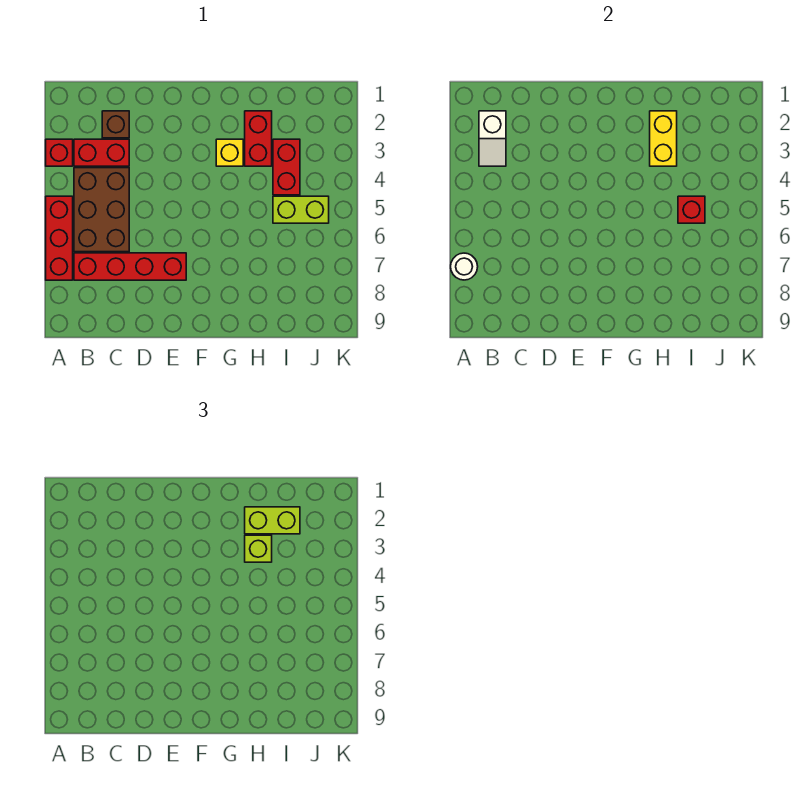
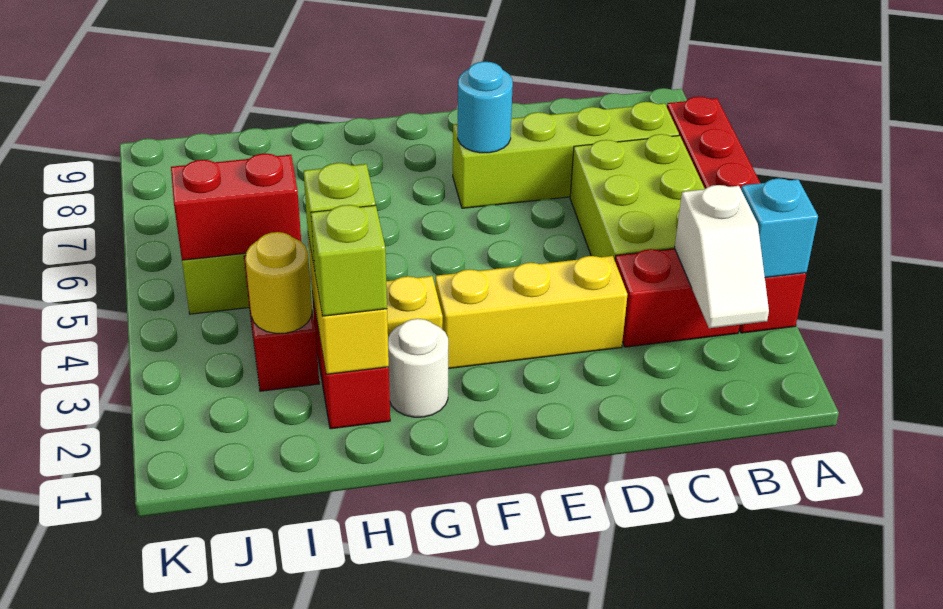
none -> cyan brick A3 level 2
white round brick A7 level 2 -> white round brick G2 level 1
white slope B2:B3 level 2 top 2 -> white slope B2:B3 level 2 top 3
brown brick B4:C6 level 1 -> lime brick B4:C6 level 1
red brick B7:E7 level 1 -> lime brick B7:E7 level 1
brown brick C2 level 1 -> none
none -> yellow brick D3:F3 level 1
none -> cyan round brick E7 level 2
lime brick H2:I2 level 3 -> lime brick H2 level 3
none -> yellow round brick I3 level 2
red brick I5 level 2 -> red brick I5:J5 level 2

